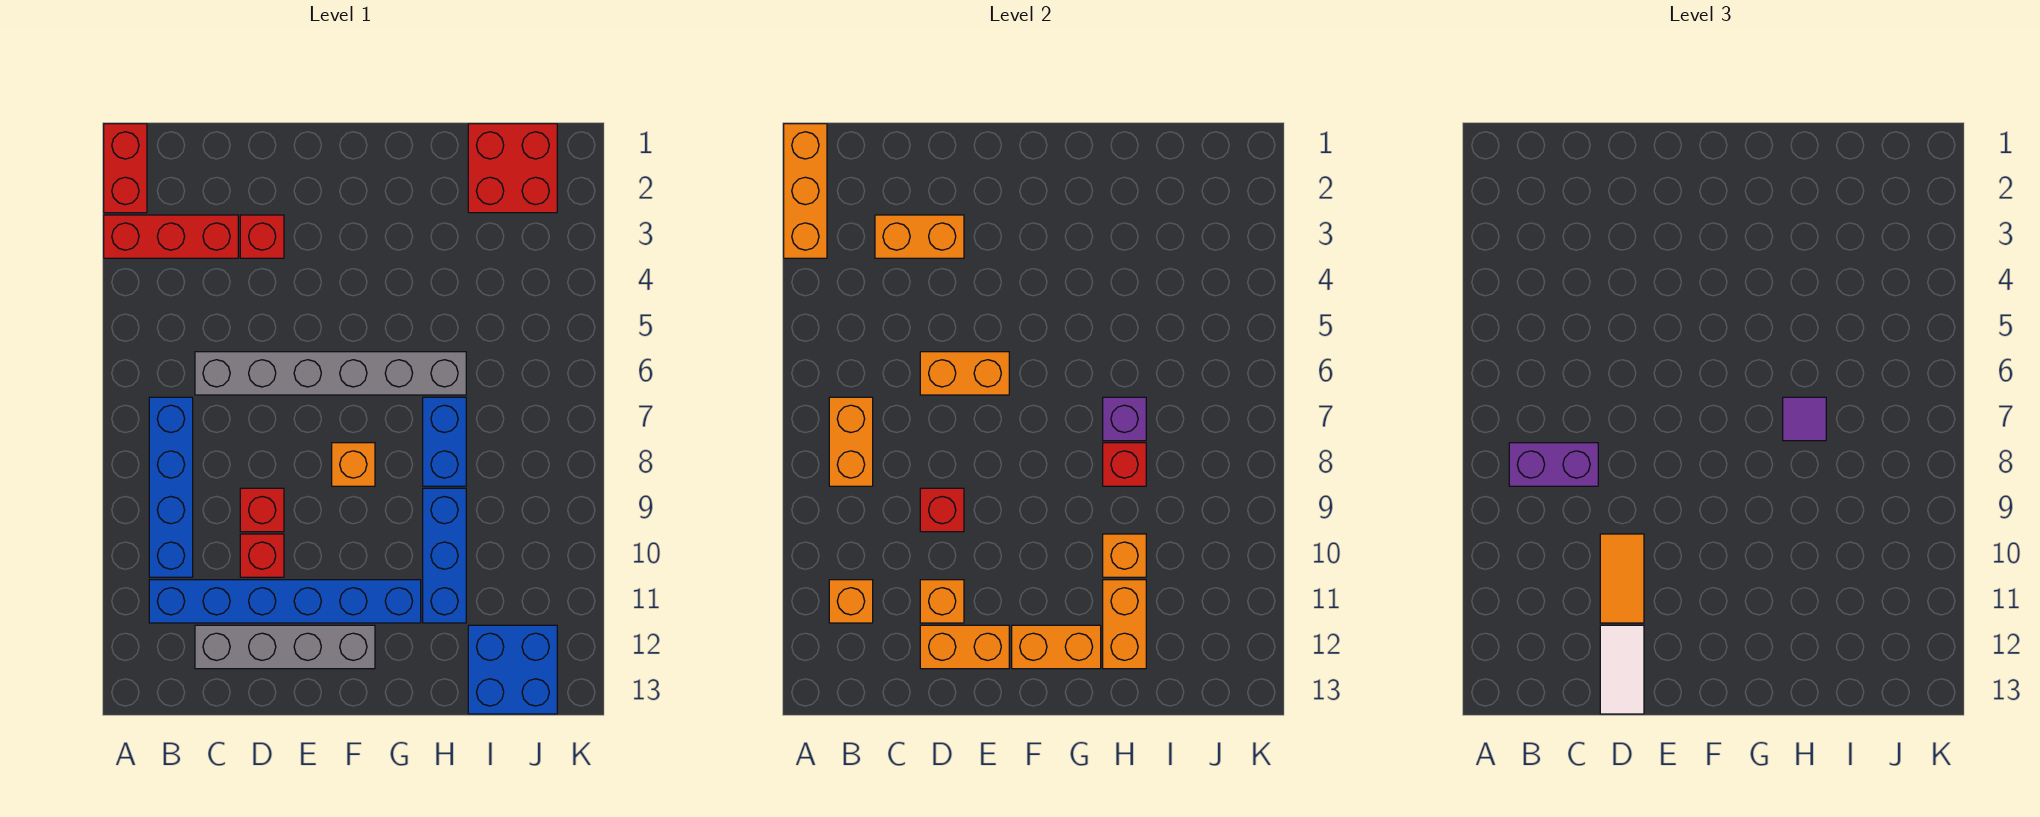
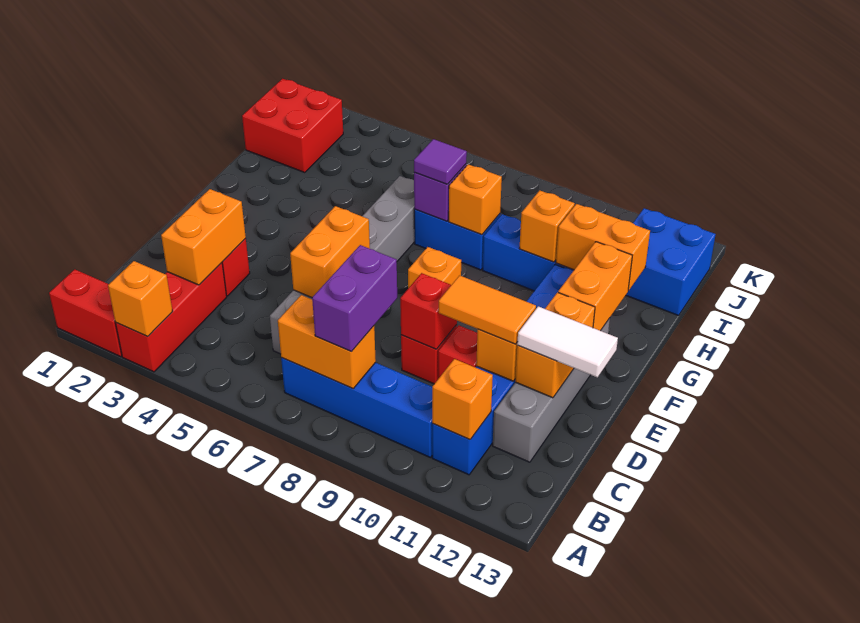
orange brick A1:A3 level 2 -> orange brick A3 level 2
red brick H8 level 2 -> orange brick H8 level 2

